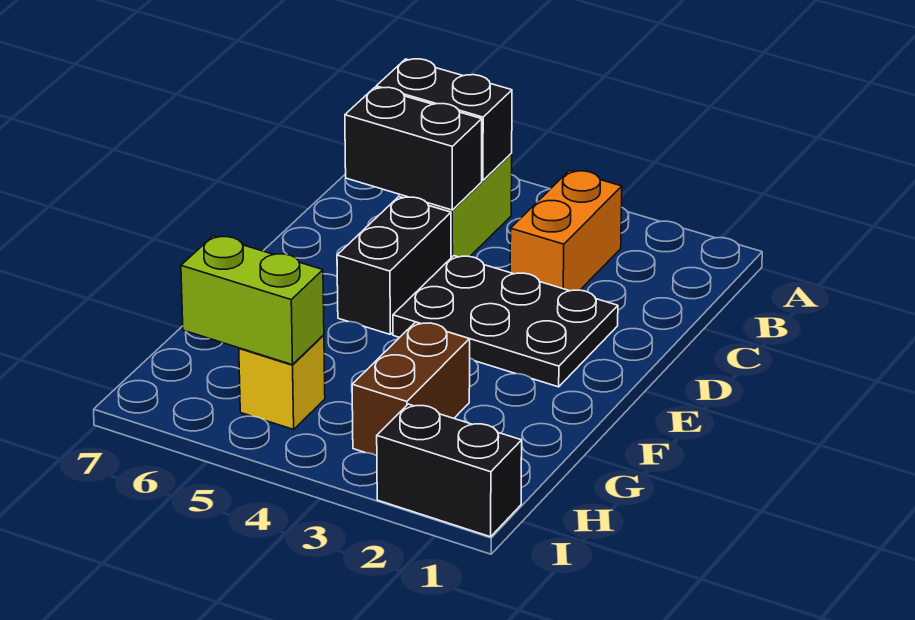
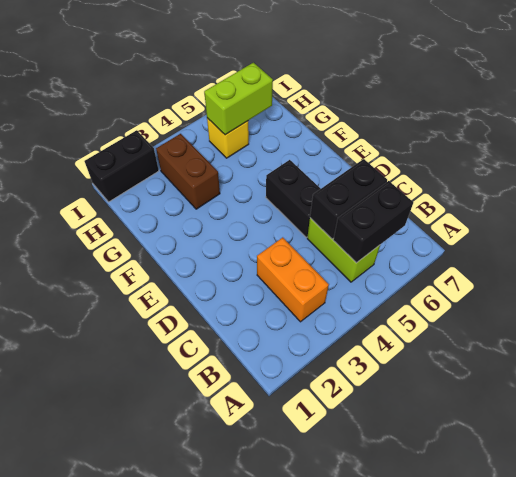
black plate D2:E4 level 1 -> none

